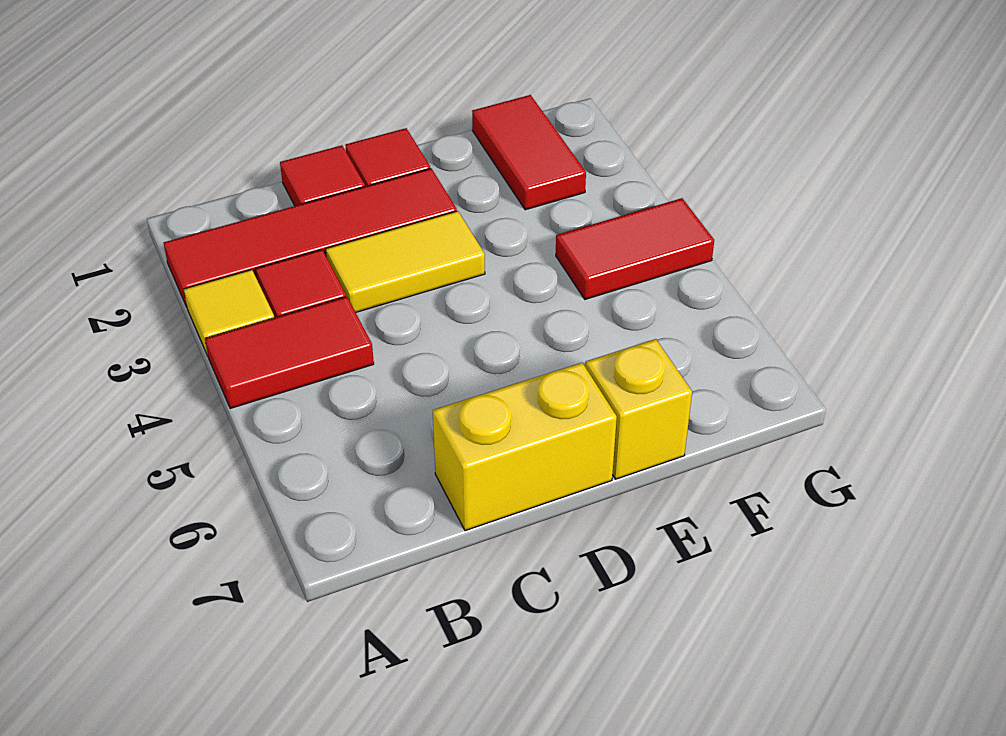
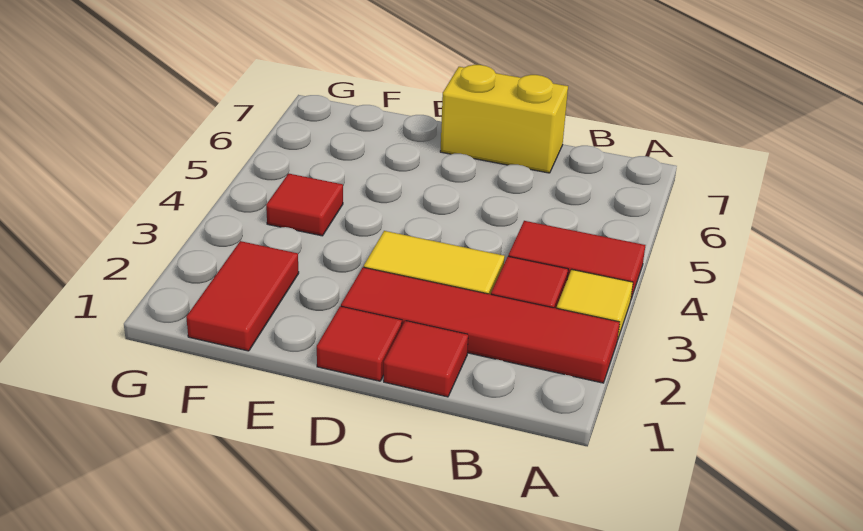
yellow brick E7 level 1 -> none
red tile F4:G4 level 1 -> red tile F4 level 1

